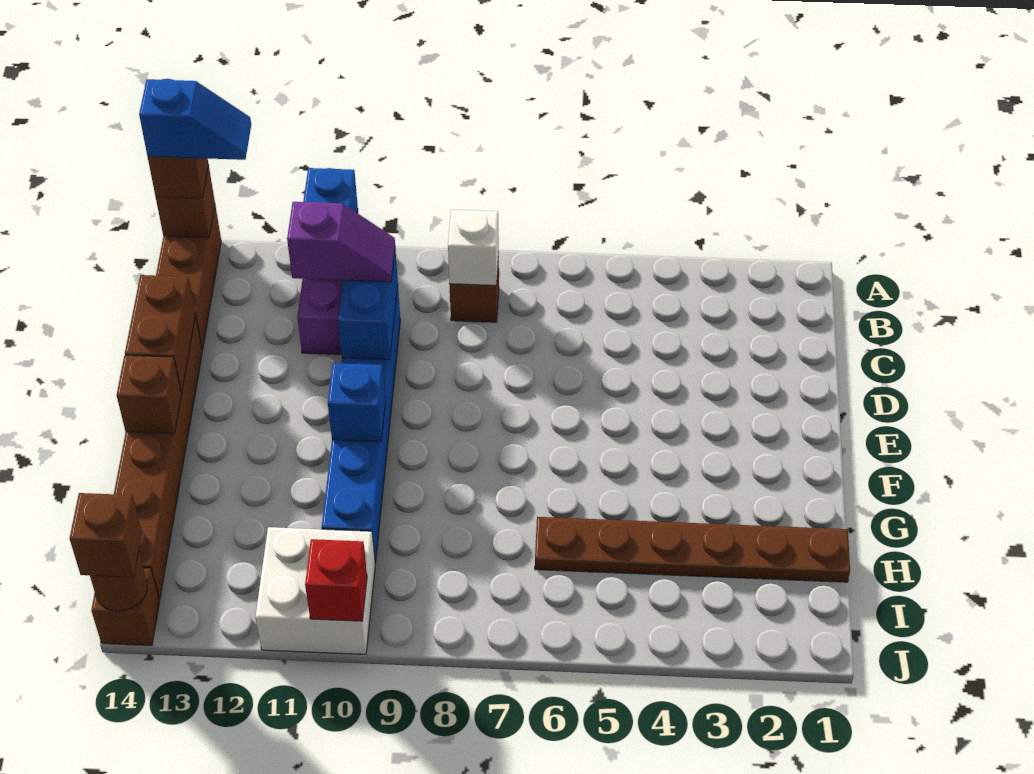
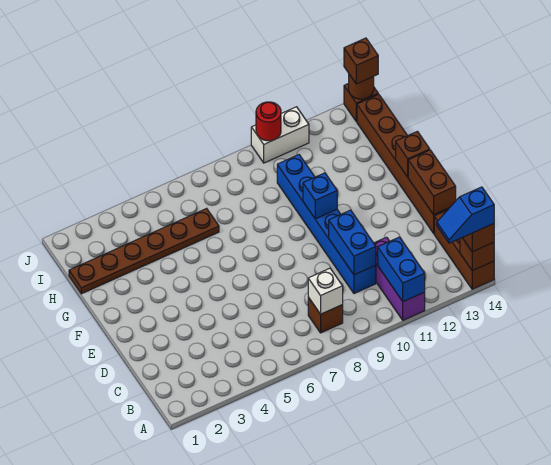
purple slope C10:C11 level 3 top 11 -> none
white brick I10:J11 level 1 -> white brick J10:J11 level 1
red brick J10 level 2 -> red round brick J10 level 2

